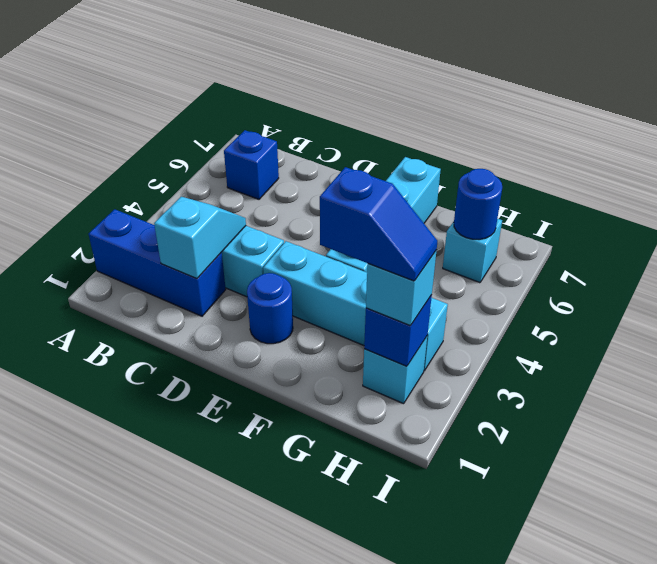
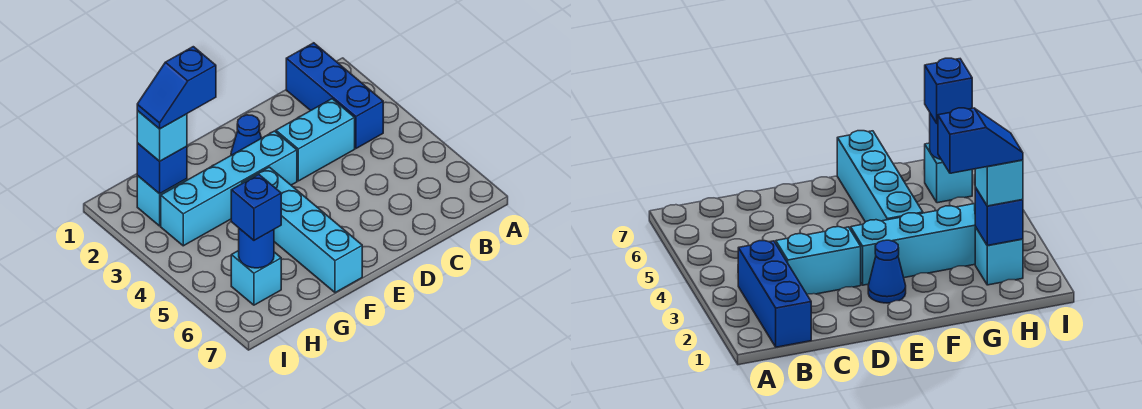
blue brick A2:C2 level 1 -> blue brick B1:B3 level 1
blue brick B6 level 1 -> blue brick H6 level 3
cyan slope C2:C3 level 2 top 2 -> none
blue round brick E2 level 1 -> blue cone E2 level 1

